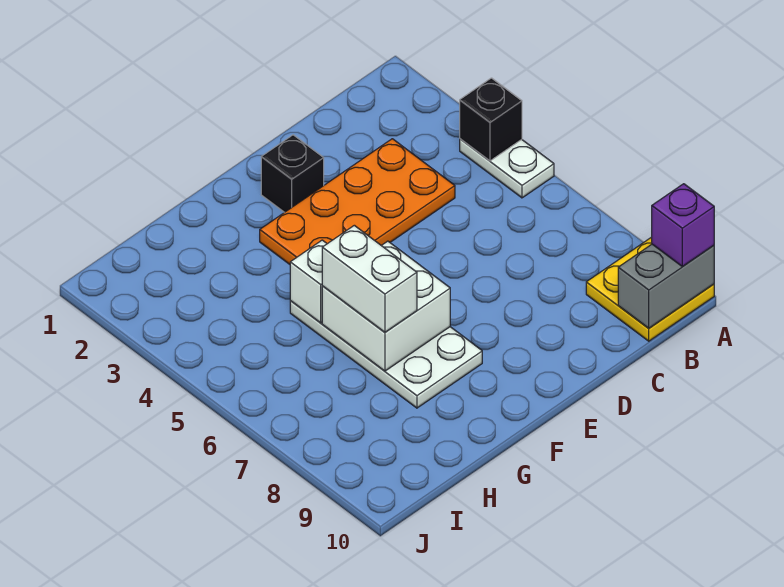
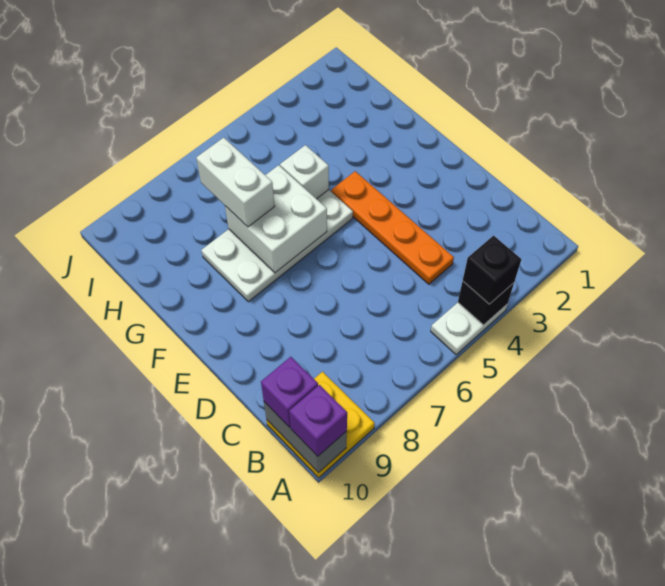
none -> purple brick B10 level 3
orange plate C3:F4 level 1 -> orange plate C4:F4 level 1
black brick E2 level 1 -> black brick A4 level 3
white brick G6:G7 level 3 -> white brick G7:H7 level 3

